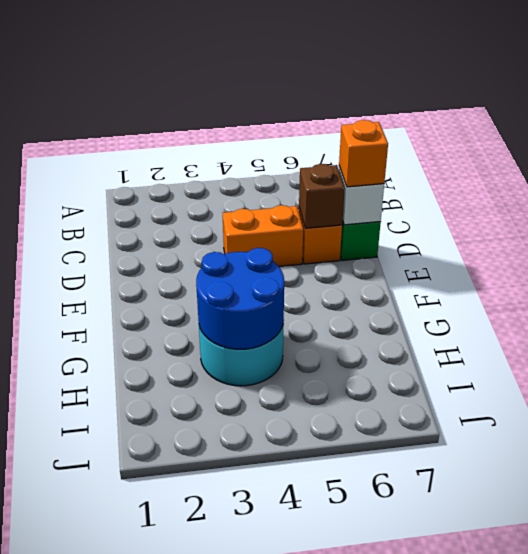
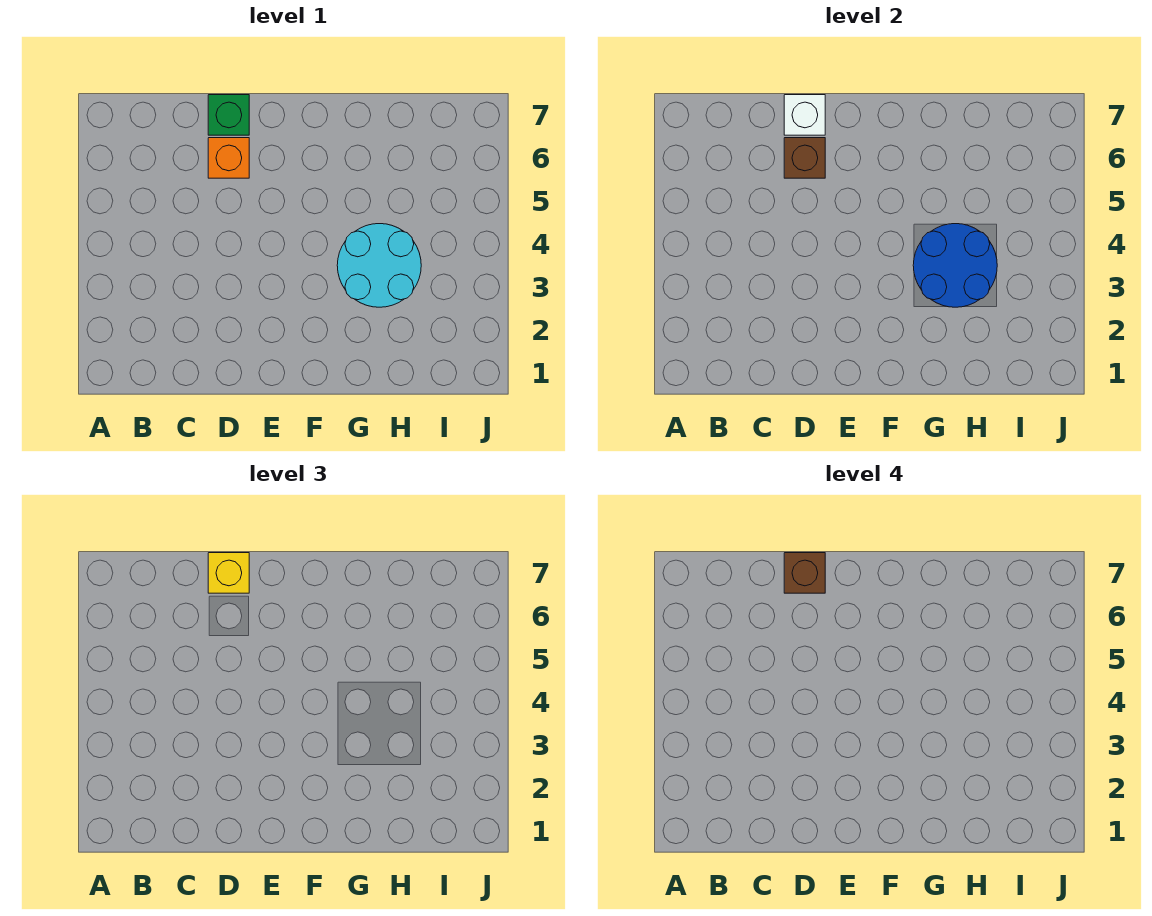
orange brick D4:D5 level 1 -> none
orange brick D7 level 3 -> yellow brick D7 level 3
none -> brown brick D7 level 4

